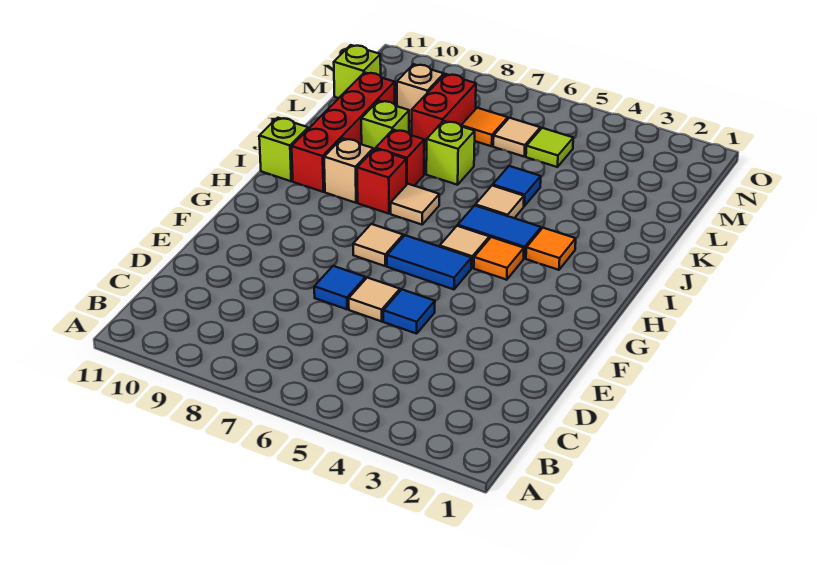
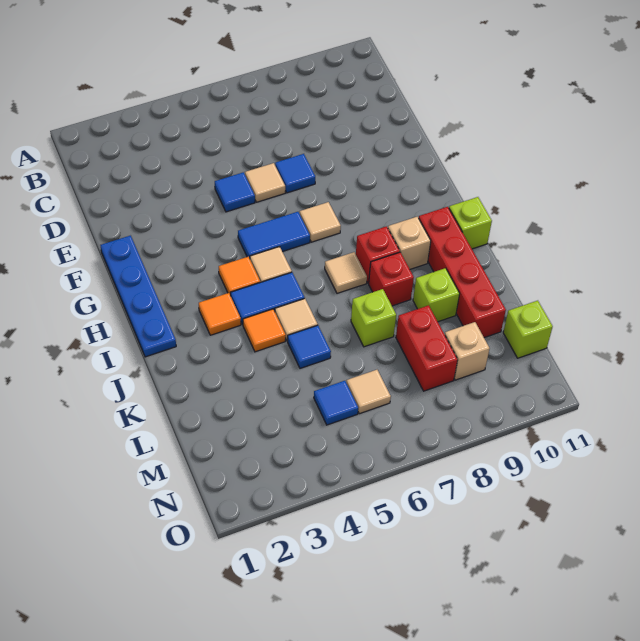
none -> blue plate F1:I1 level 1
lime tile M5 level 1 -> blue tile M5 level 1
orange tile M7 level 1 -> orange tile J4 level 1

